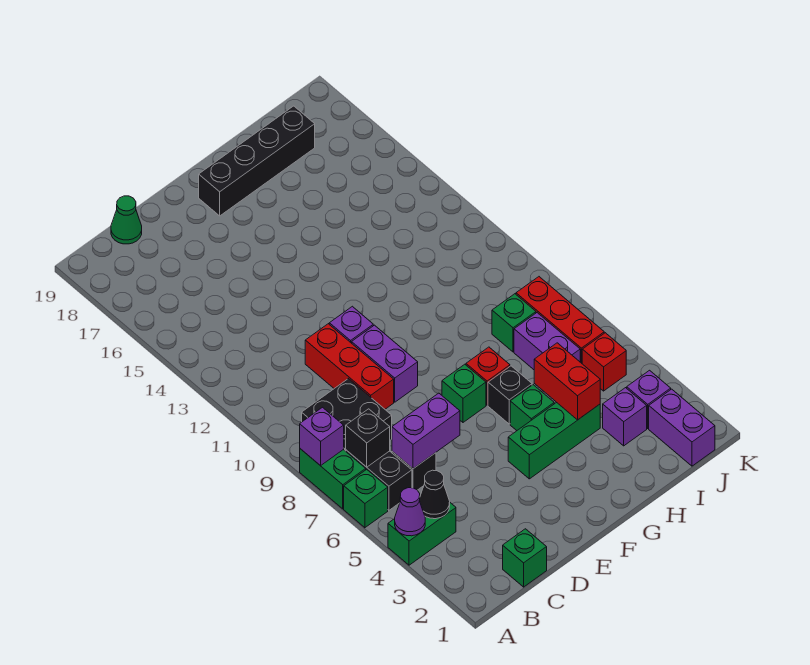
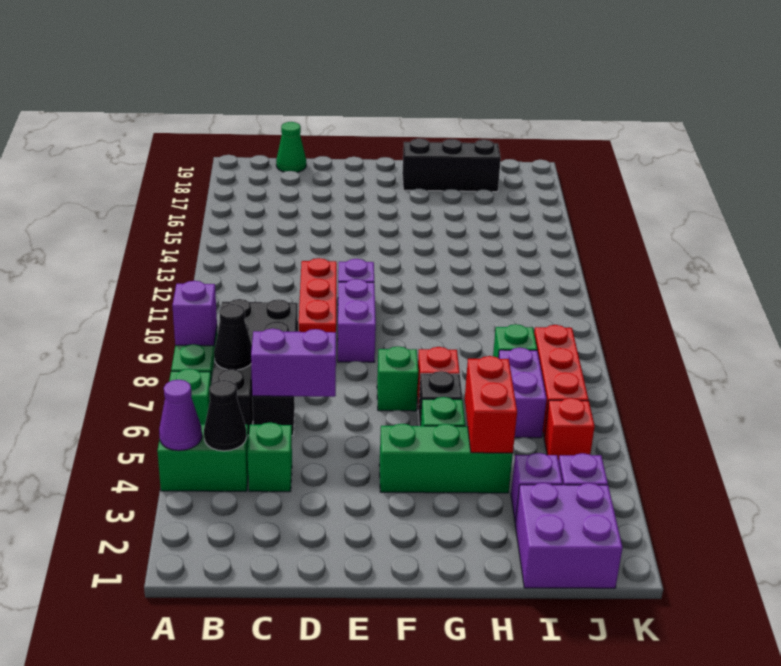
black brick B7 level 2 -> black cone B7 level 2
green brick C1 level 1 -> green brick C4 level 1
black brick F18:I18 level 1 -> black brick G18:I18 level 1
purple brick J1:J2 level 1 -> purple brick I1:J2 level 1

